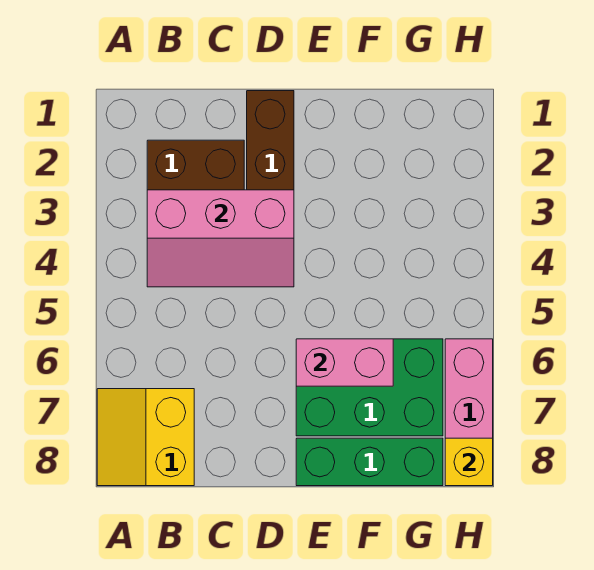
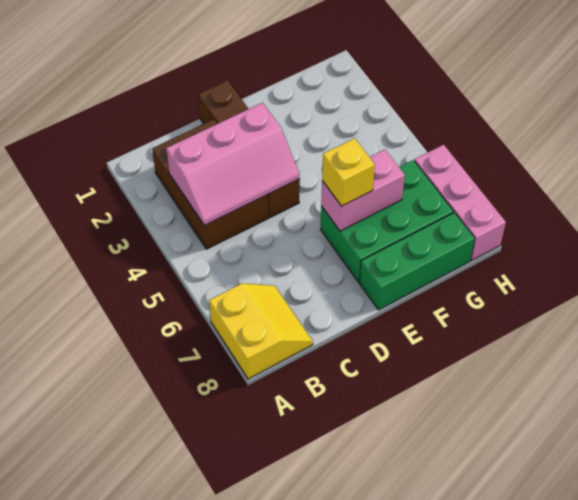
yellow slope A7:B8 level 1 top B -> yellow slope A7:B8 level 1 top A
yellow brick H8 level 2 -> yellow brick E6 level 3

